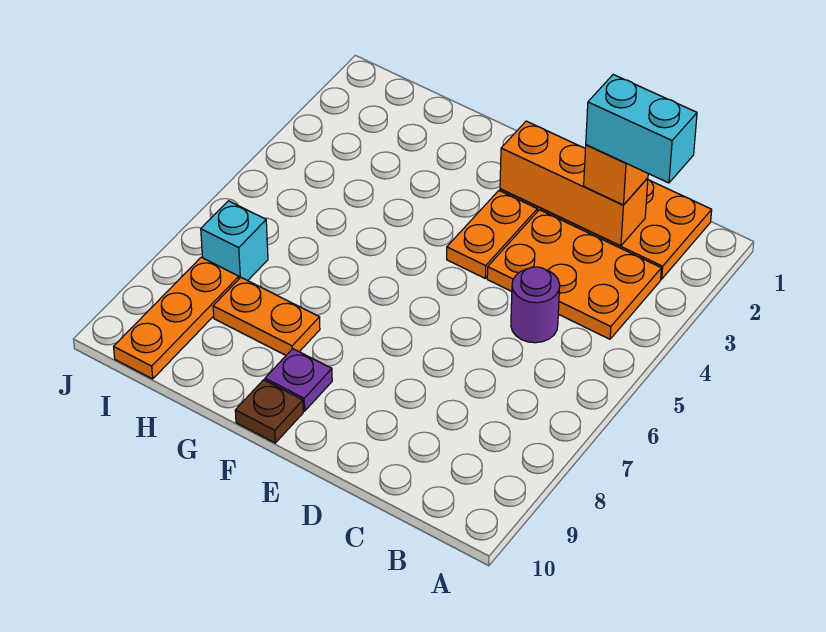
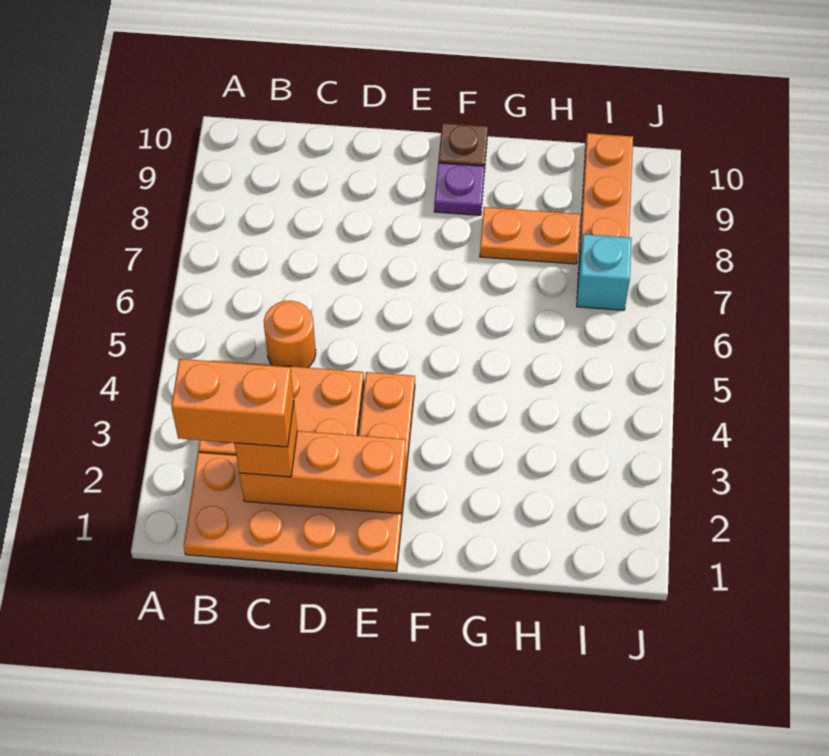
cyan brick B2:C2 level 4 -> orange brick B2:C2 level 4
purple round brick C5 level 1 -> orange round brick C5 level 1

